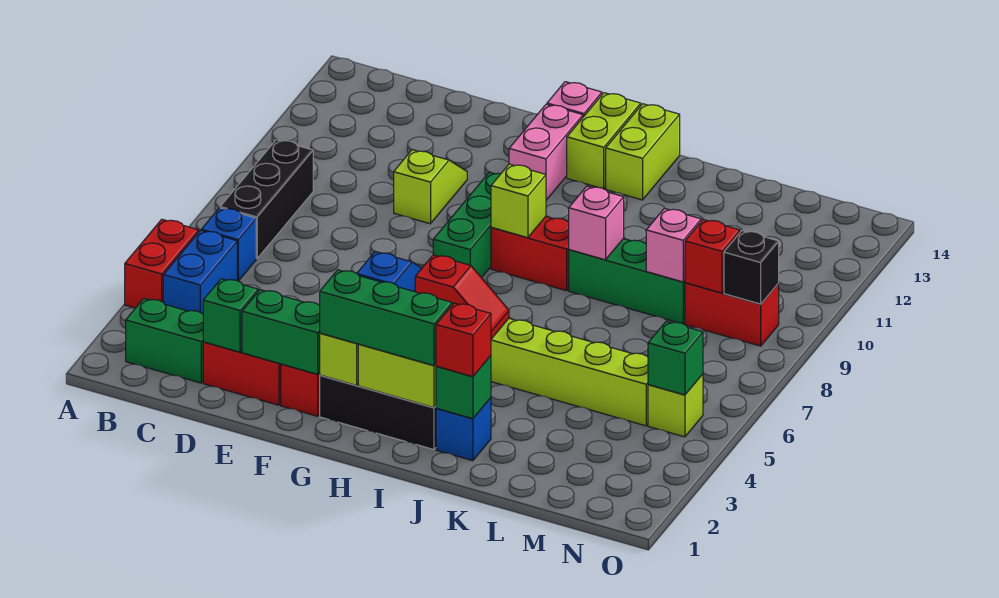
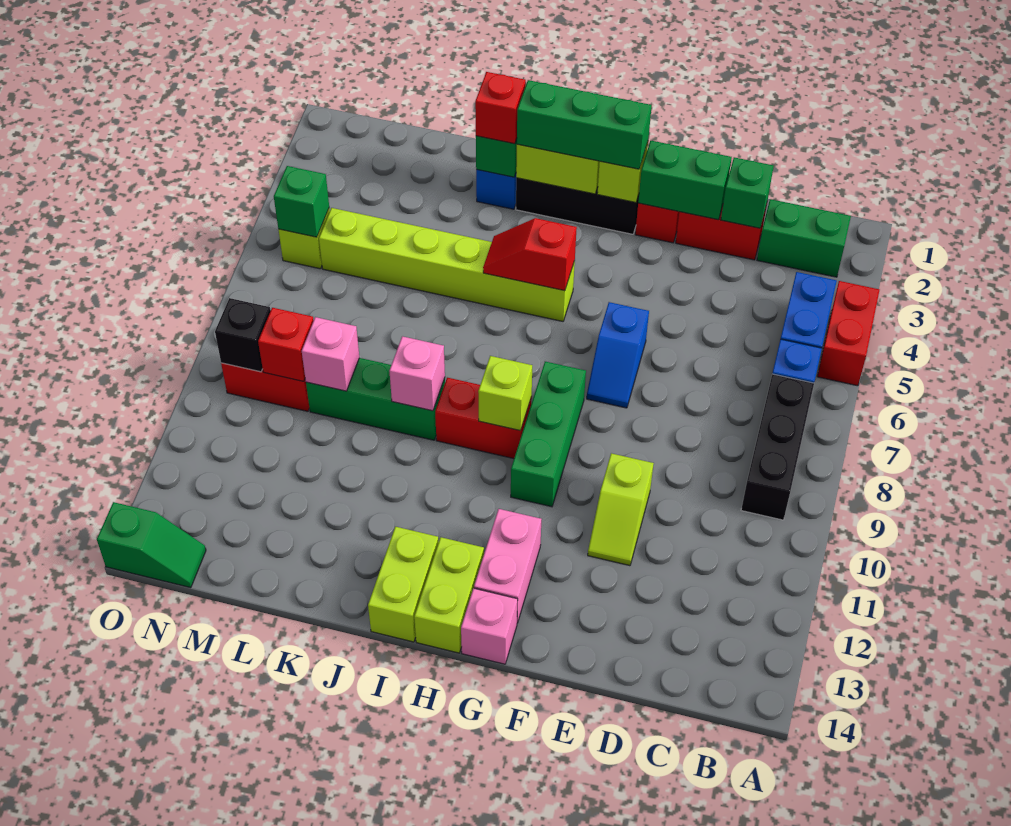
none -> green slope N14:O14 level 1 top O

